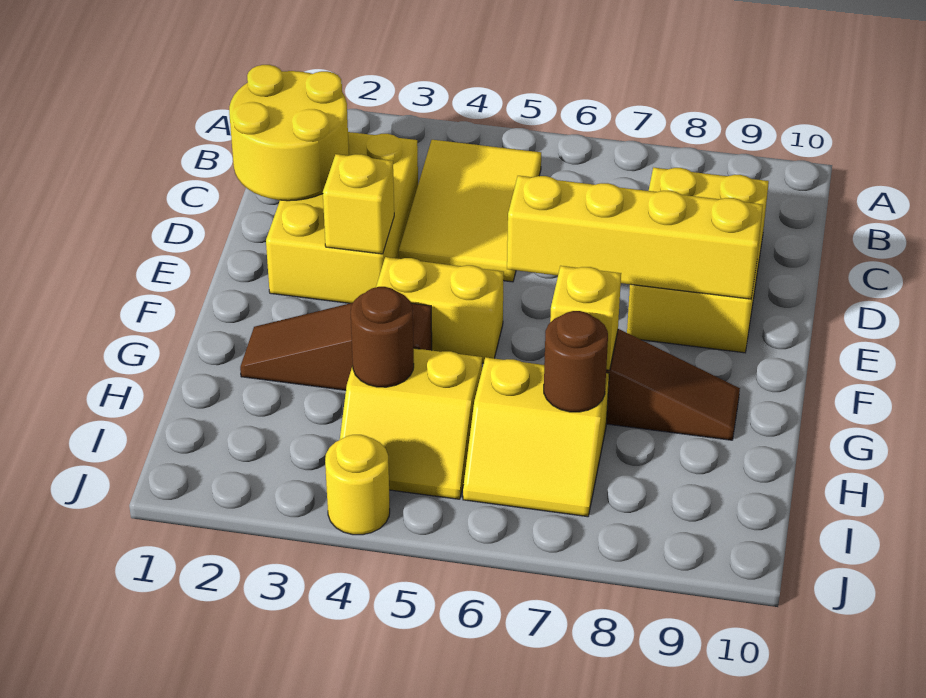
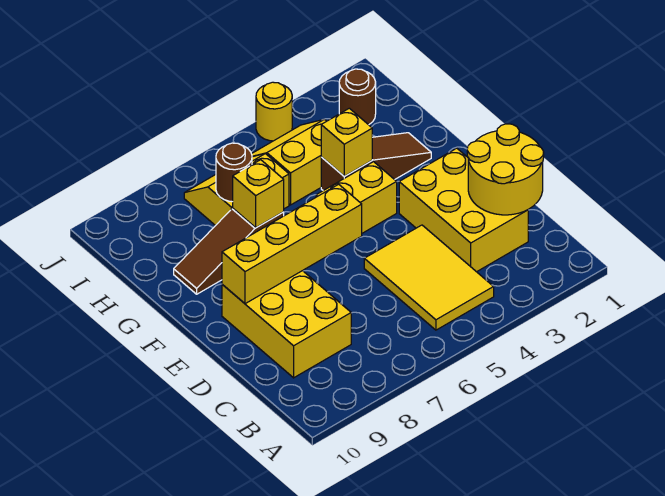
yellow brick E3 level 2 -> yellow brick G4 level 2
brown round brick H4 level 2 -> brown round brick I2 level 1

